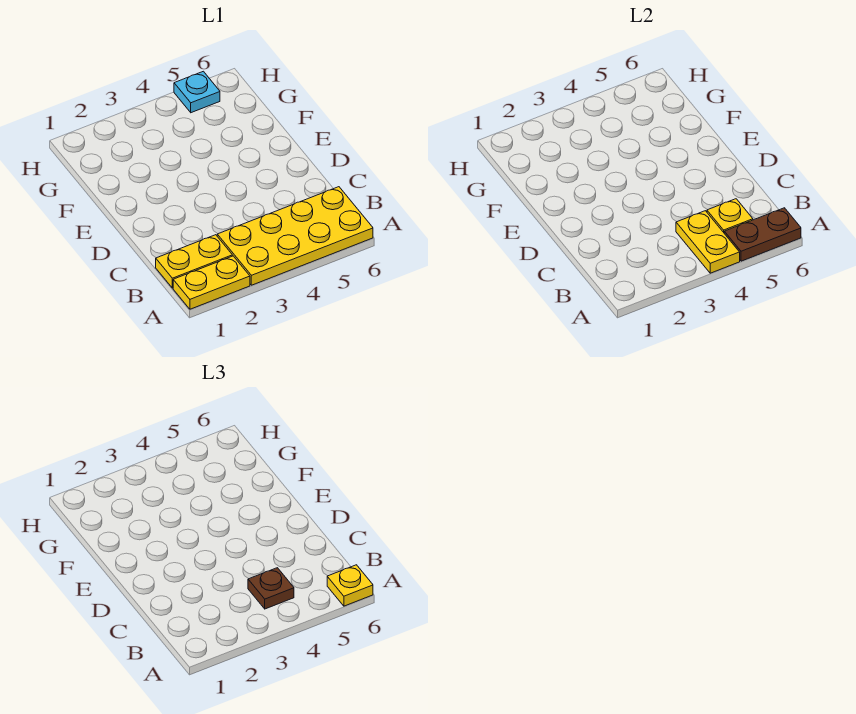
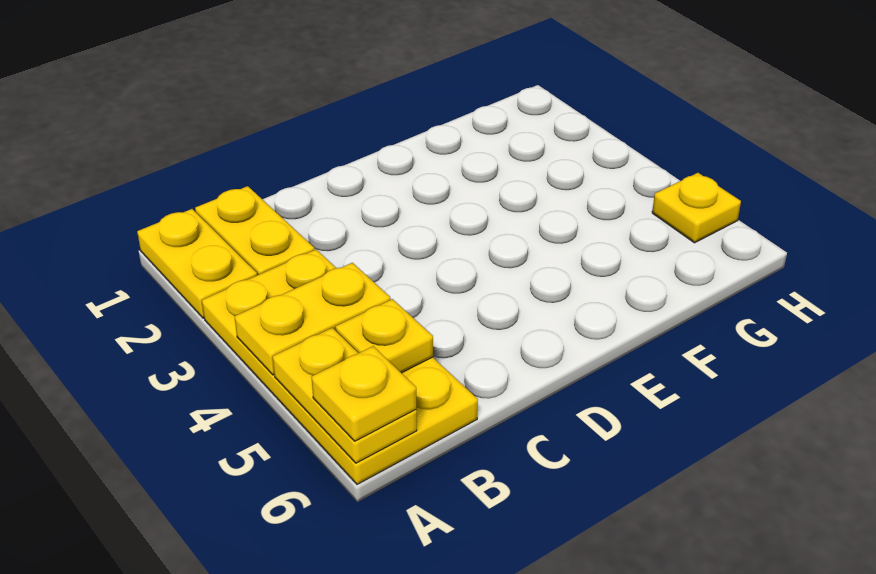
brown plate A5:A6 level 2 -> yellow plate A5:A6 level 2
brown plate B4 level 3 -> none
cyan plate H5 level 1 -> yellow plate H5 level 1

